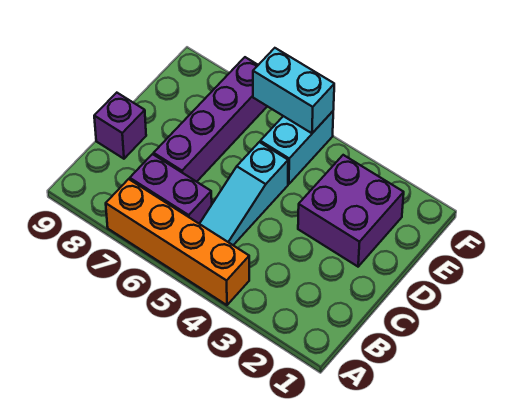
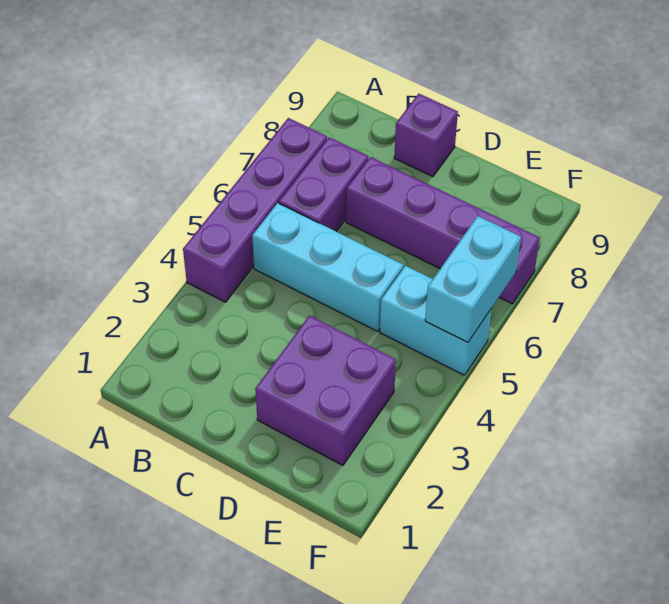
orange brick A4:A7 level 1 -> purple brick A4:A7 level 1
cyan slope B5:D5 level 1 top D -> cyan brick B5:D5 level 1

